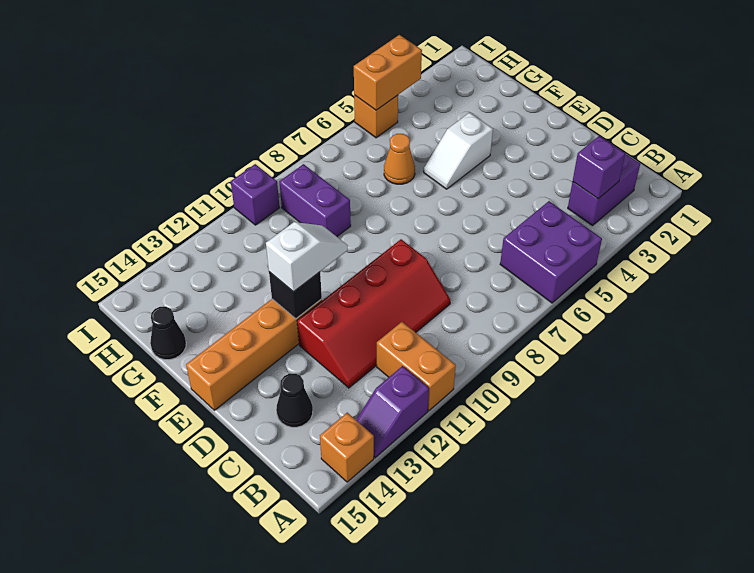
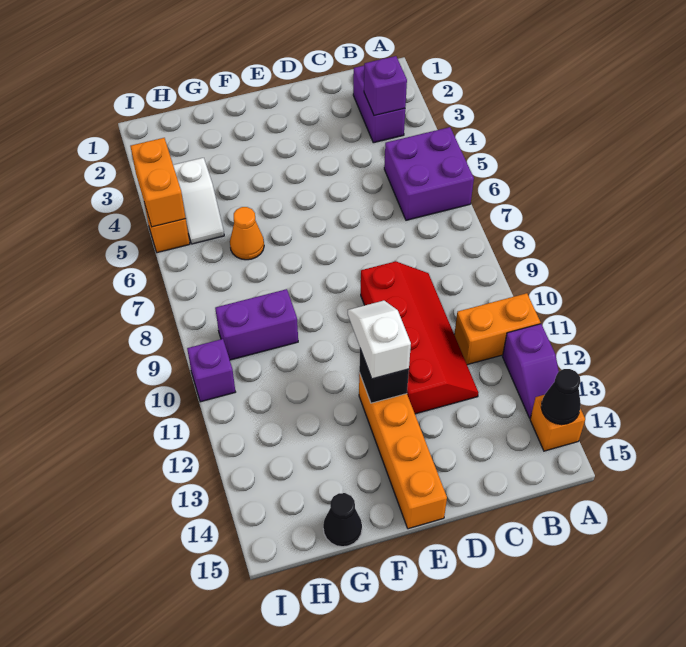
black cone C14 level 1 -> black cone A14 level 2
white slope F4:F5 level 1 top 4 -> white slope H4:H5 level 1 top 4

